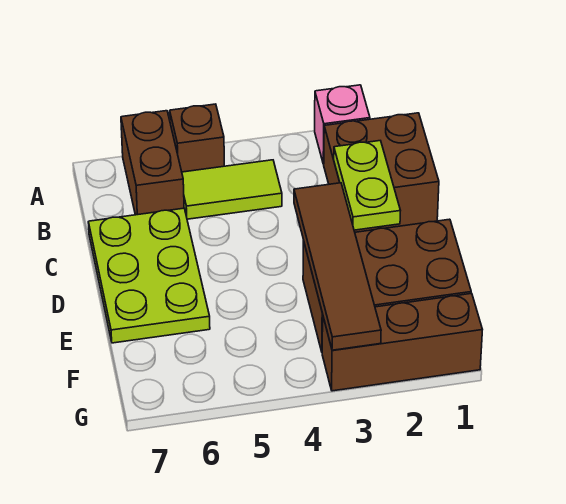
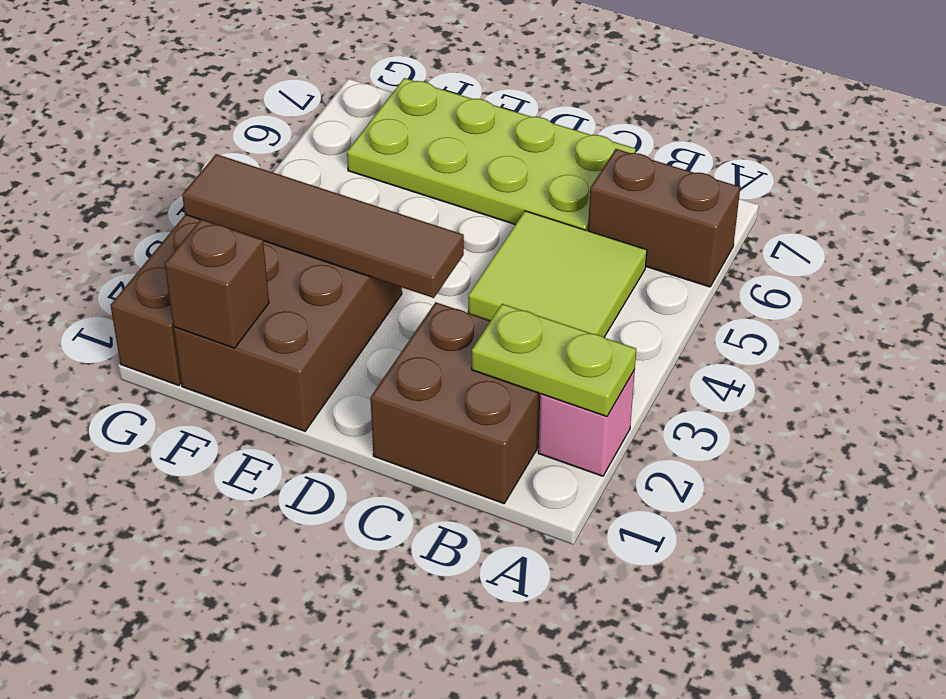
brown brick A5 level 1 -> brown brick F1 level 2
lime tile B4:B5 level 1 -> lime tile B4:C5 level 1
lime plate C2:D2 level 2 -> lime plate A2:B2 level 2
lime plate C6:E7 level 1 -> lime plate C6:F7 level 1

